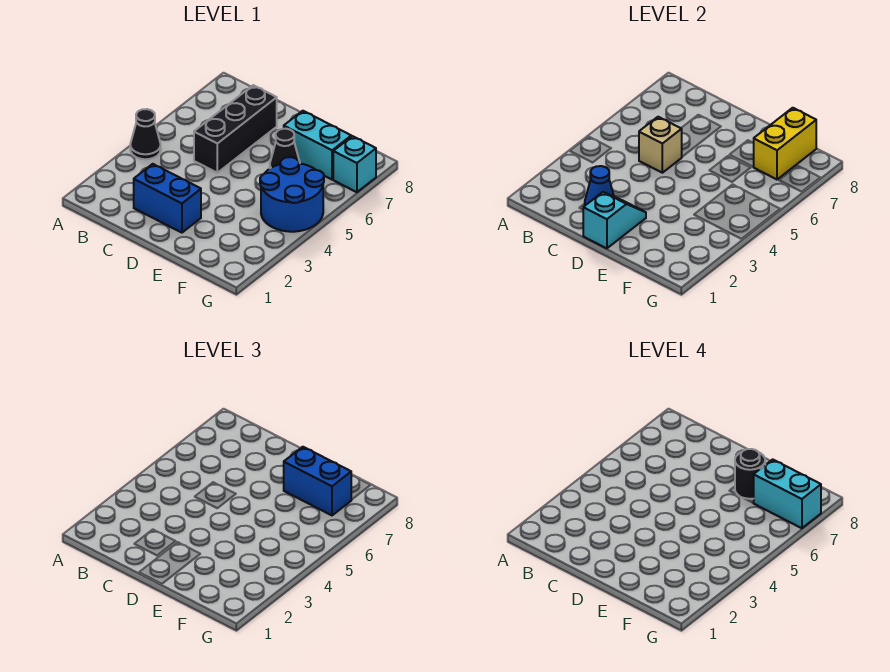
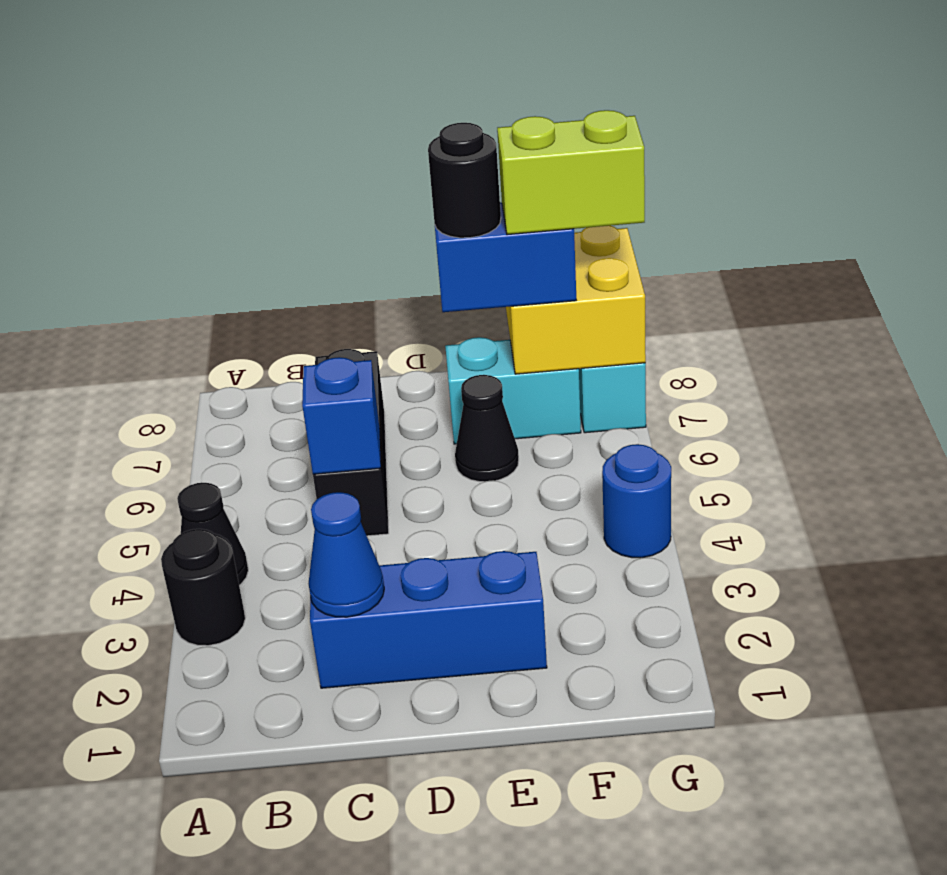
none -> black round brick A3 level 1
blue brick C2:D2 level 1 -> blue brick C2:E2 level 1
tan brick C5 level 2 -> blue brick C5 level 2
cyan slope D1:D2 level 2 top 1 -> none
blue round brick F4:G5 level 1 -> blue round brick G4 level 1
yellow brick F7:F8 level 2 -> yellow brick F7:G8 level 2
cyan brick F7:G7 level 4 -> lime brick F7:G7 level 4

